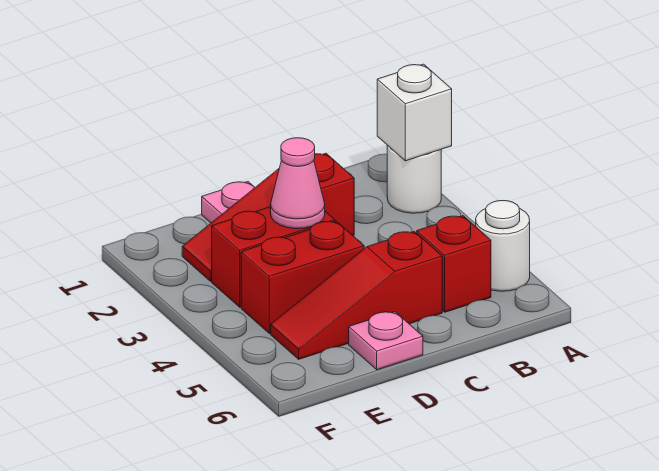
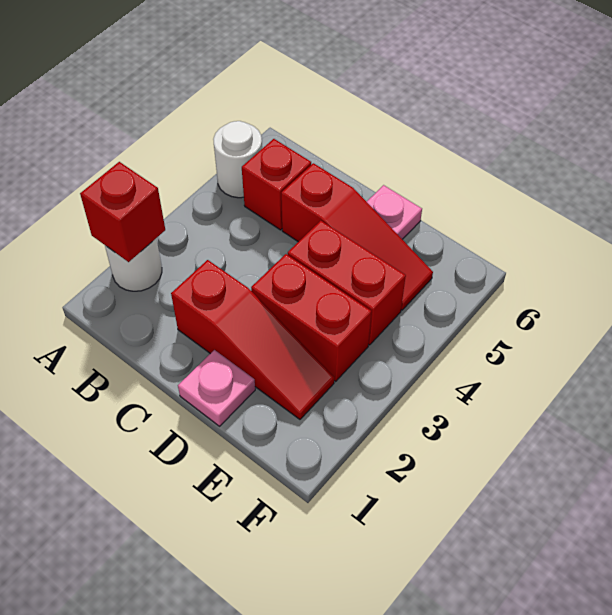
white brick A2 level 2 -> red brick A2 level 2
pink cone D3 level 2 -> none

